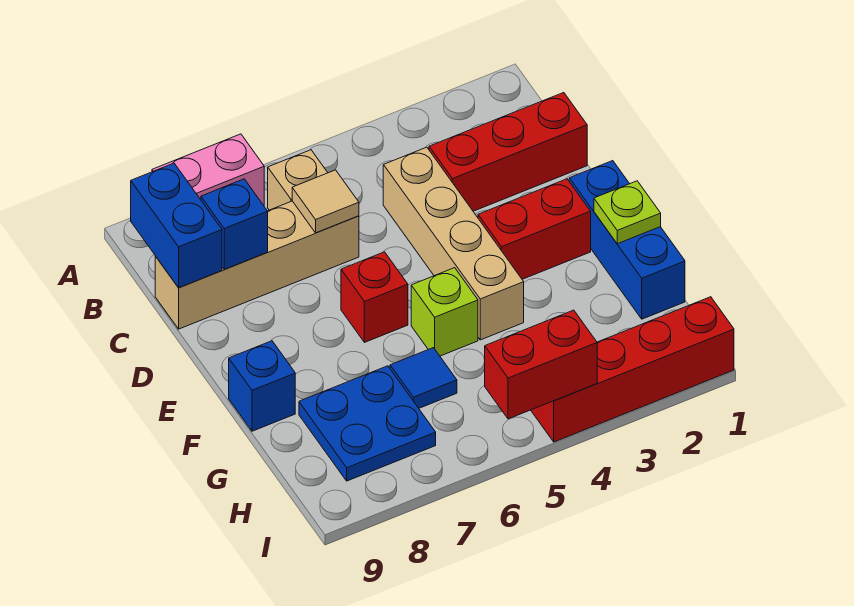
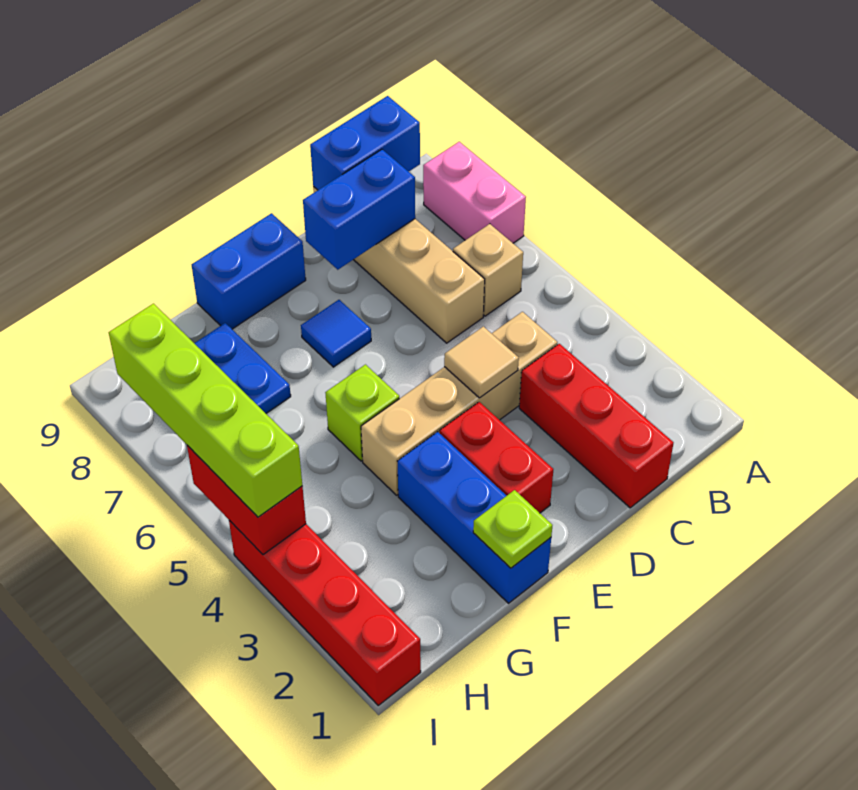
tan tile C6 level 2 -> tan tile D4 level 2
blue brick C8 level 2 -> blue brick C8:D8 level 2
blue brick E1:G1 level 1 -> blue brick F1:F3 level 1
red brick E6 level 1 -> none
blue brick F9 level 1 -> blue brick E9:F9 level 1
blue tile G6 level 1 -> blue tile E7 level 1
none -> lime brick I4:I7 level 3

